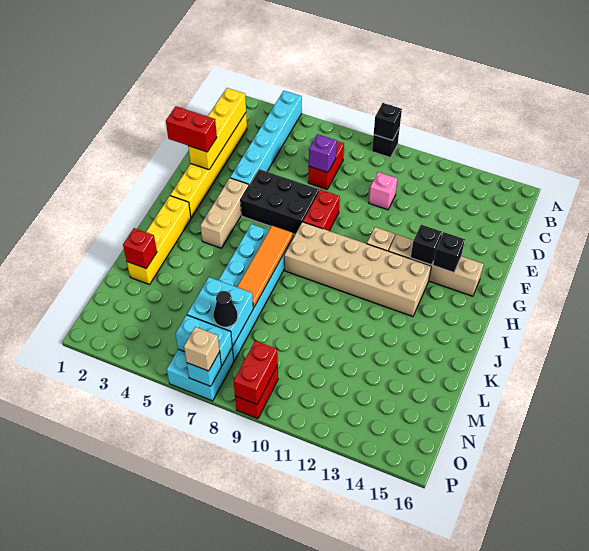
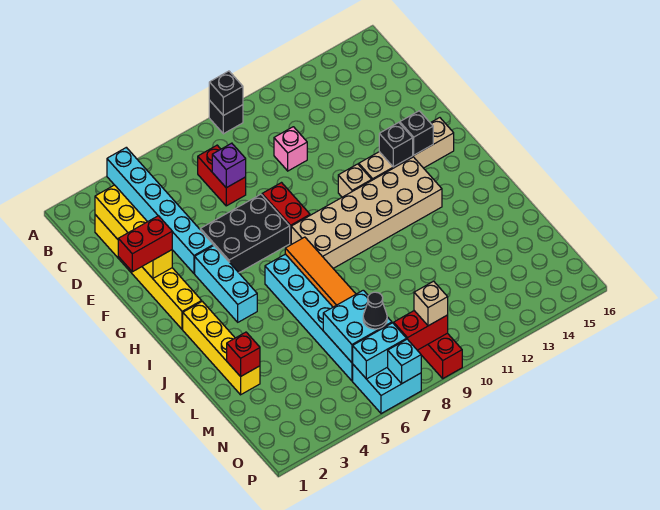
tan brick G4:I4 level 1 -> cyan brick G4:I4 level 1
red brick O9:P9 level 2 -> red brick O8:O9 level 2
tan brick P7 level 3 -> tan brick O9 level 3

